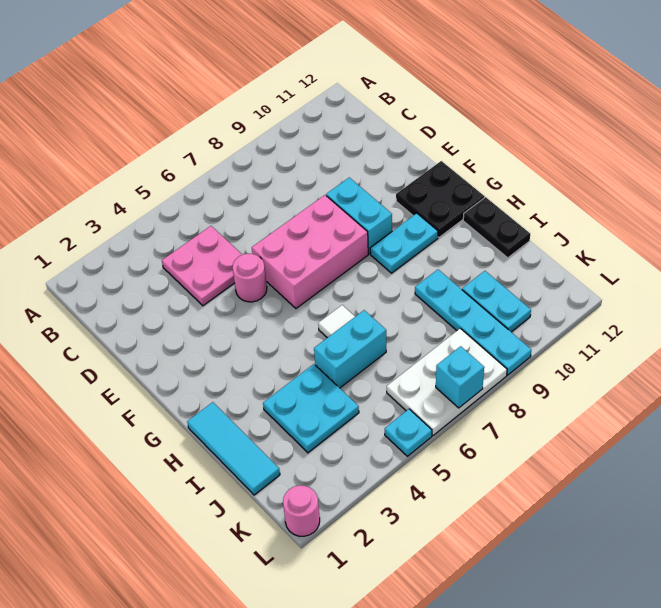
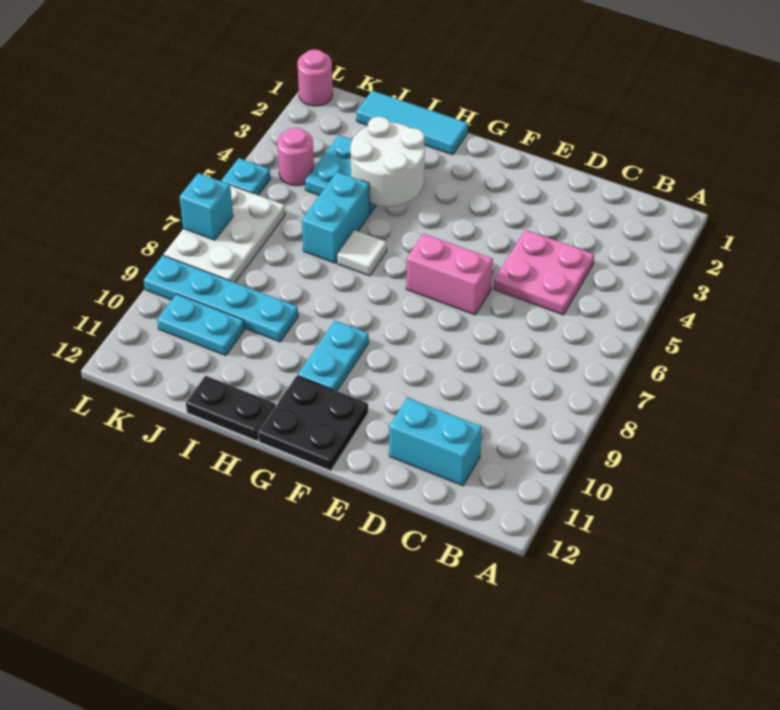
pink round brick E5 level 1 -> pink round brick K4 level 1
pink brick E6:F8 level 1 -> pink brick E6:F6 level 1
cyan brick E9:F9 level 1 -> cyan brick C11:D11 level 1
none -> white round brick H3:I4 level 2

